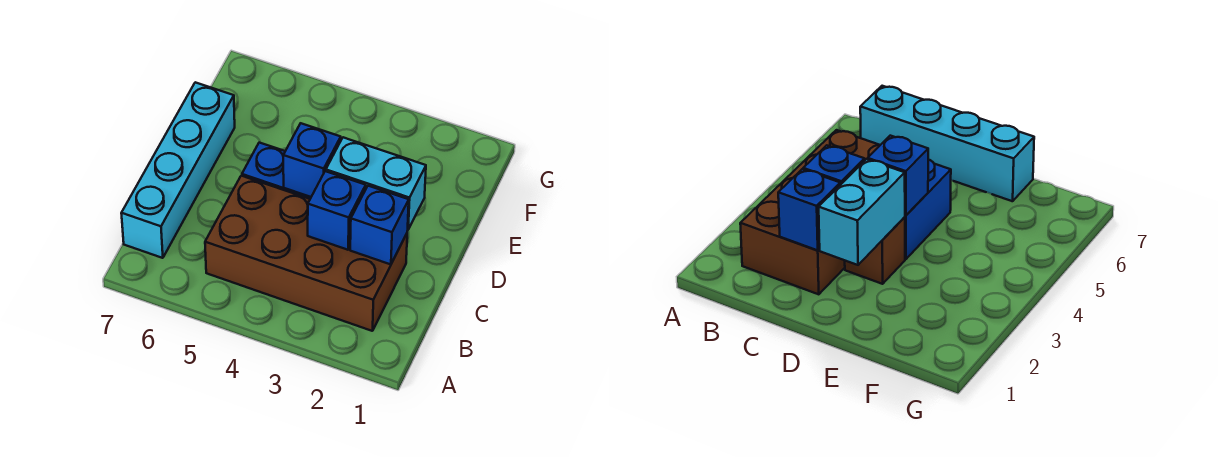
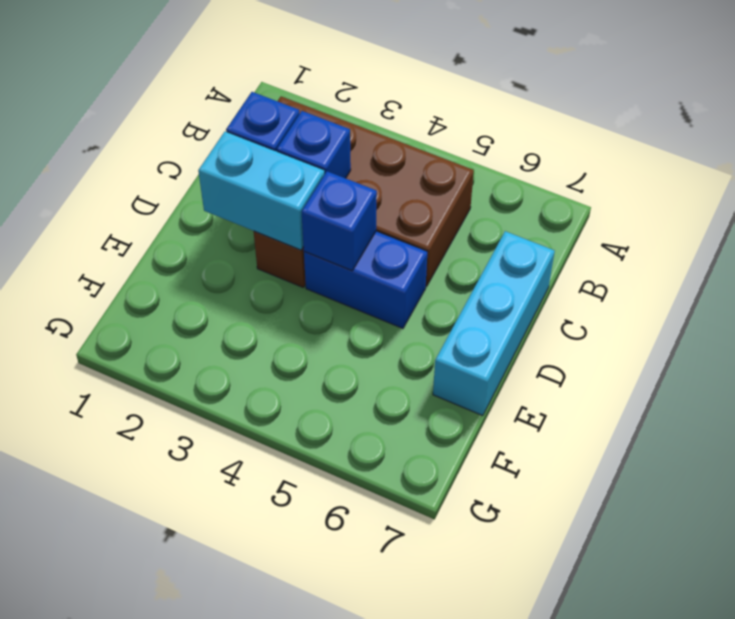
cyan brick B7:E7 level 1 -> cyan brick C7:E7 level 1

